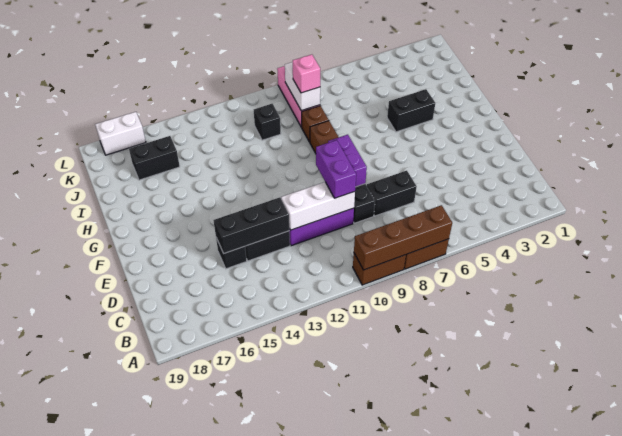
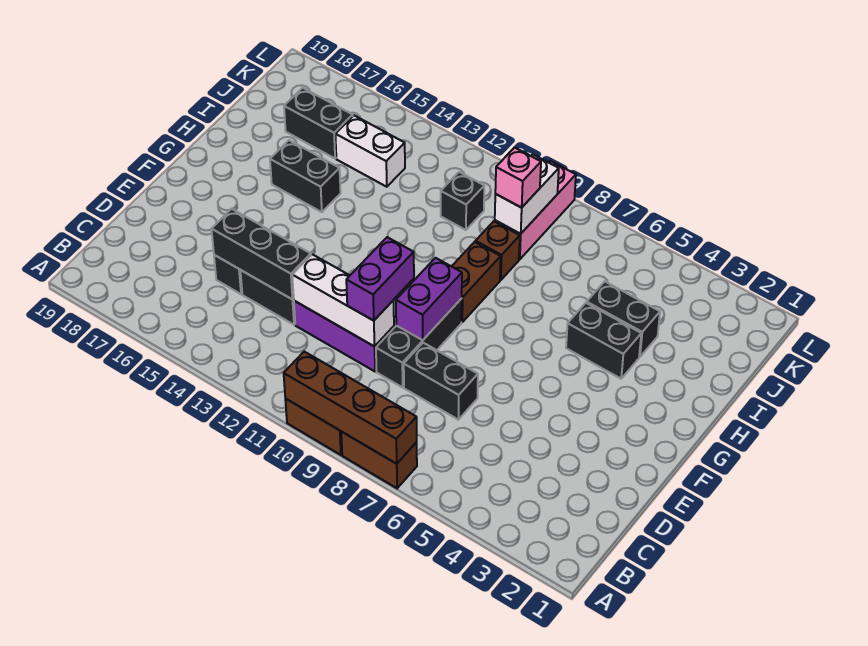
none -> black brick H15:H16 level 1
none -> black brick I4:I5 level 1
white brick L17:L18 level 1 -> white brick J14:J15 level 1

